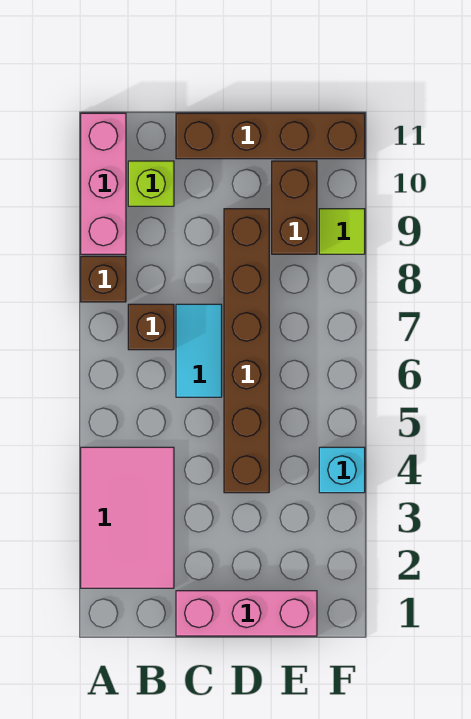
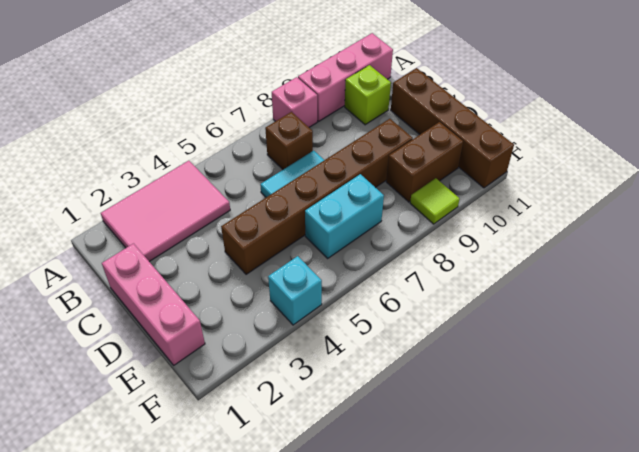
brown brick A8 level 1 -> pink brick A8 level 1
none -> cyan brick E6:E7 level 1

